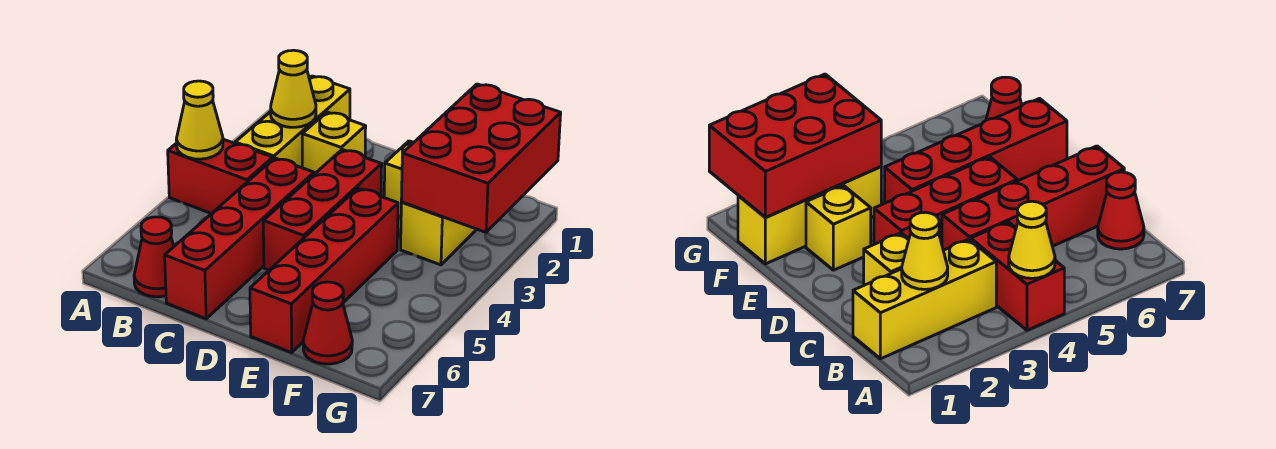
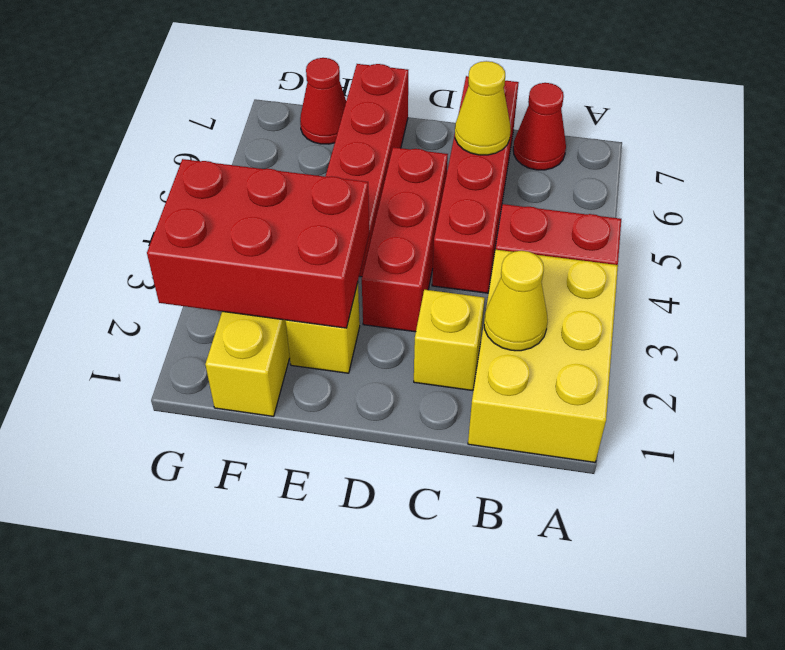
yellow cone A4 level 2 -> yellow cone C6 level 2
yellow brick B1:B3 level 1 -> yellow brick A1:B3 level 1
red brick F1:G3 level 2 -> red brick E2:G3 level 2

